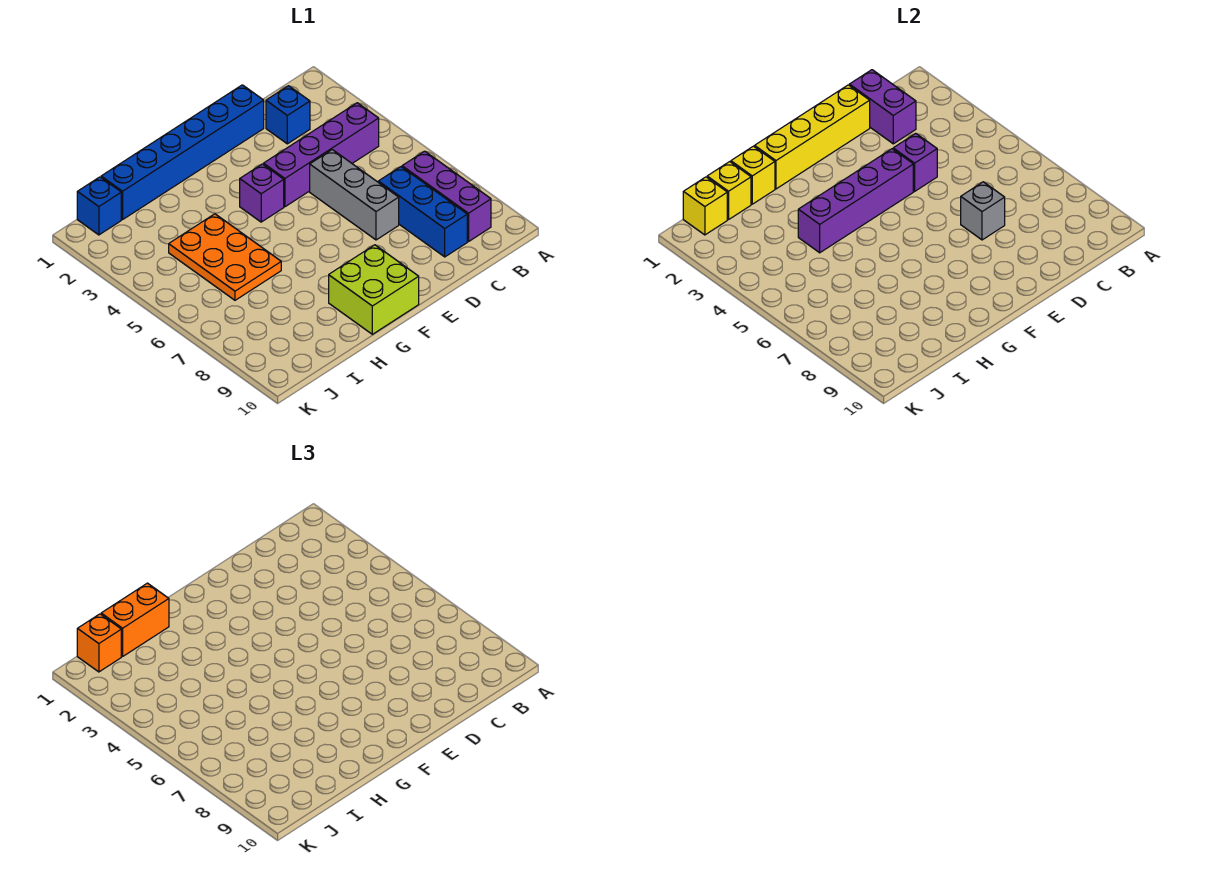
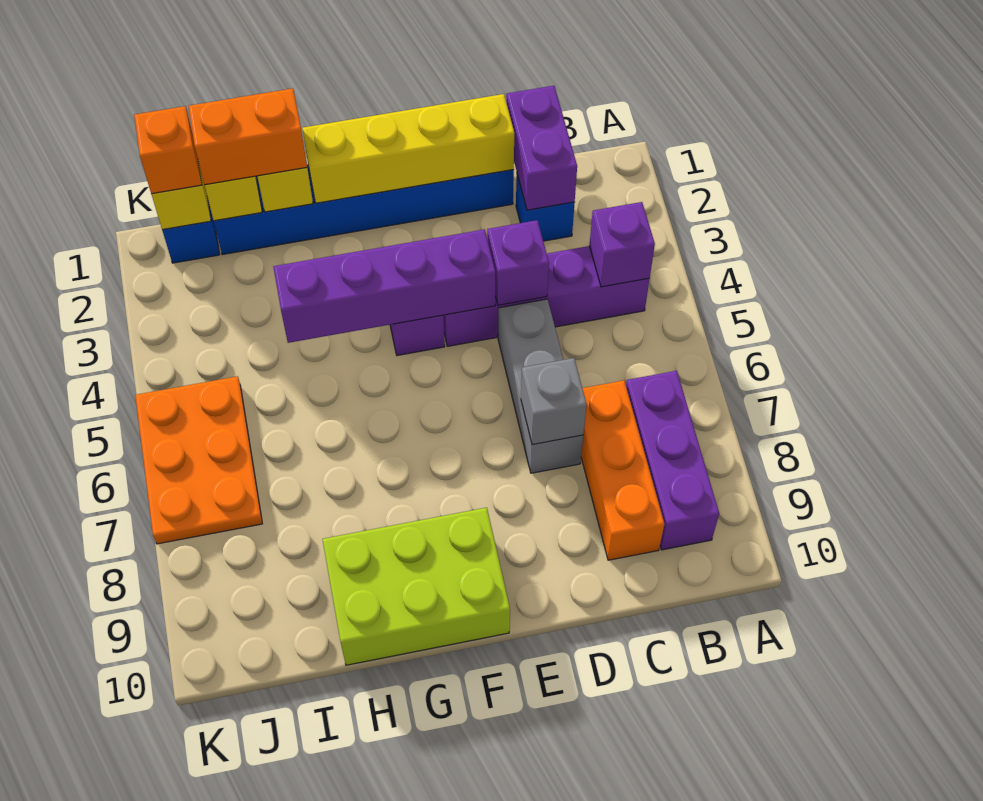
none -> purple brick B4 level 2
blue brick C7:C9 level 1 -> orange brick C7:C9 level 1
lime brick F9:G10 level 1 -> lime brick F9:H10 level 1
orange plate H4:I6 level 1 -> orange plate J5:K7 level 1

